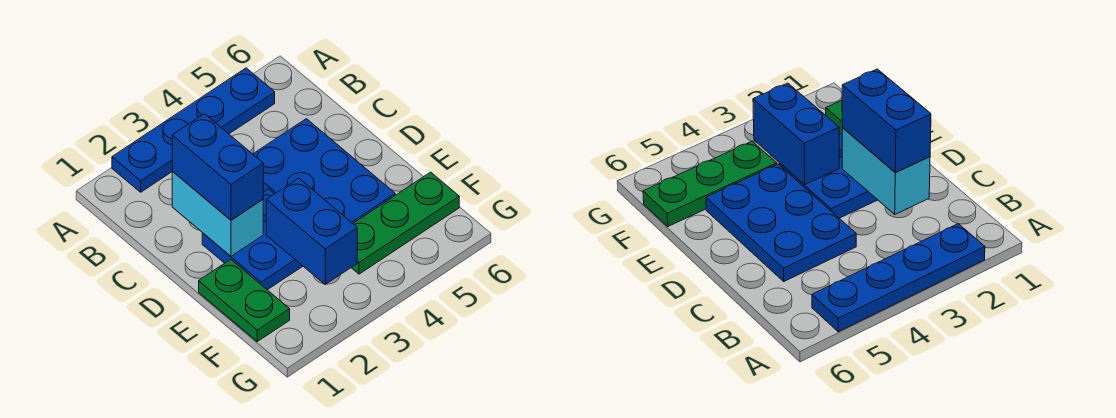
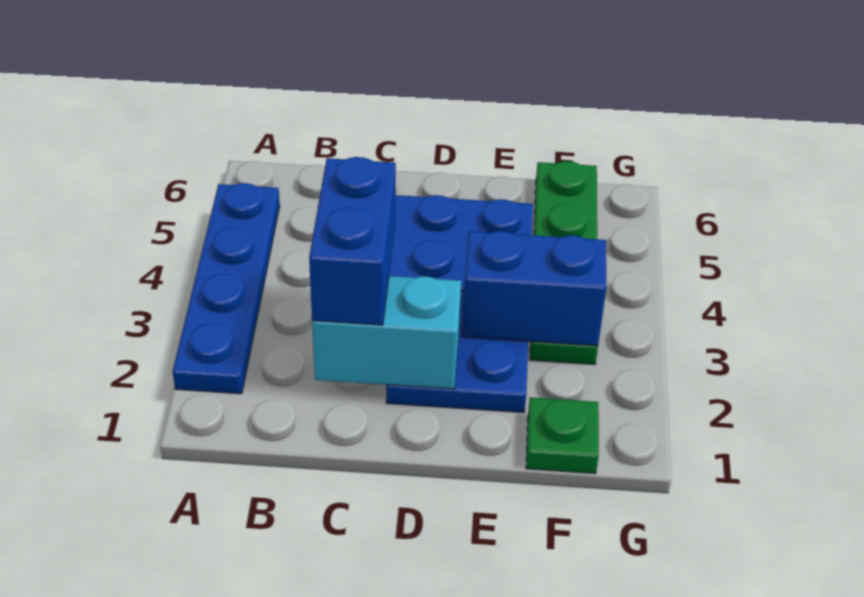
blue brick C2:D2 level 3 -> blue brick C2:C3 level 3
green plate E1:F1 level 1 -> green plate F1 level 1
green plate F4:F6 level 1 -> green plate F3:F6 level 1

